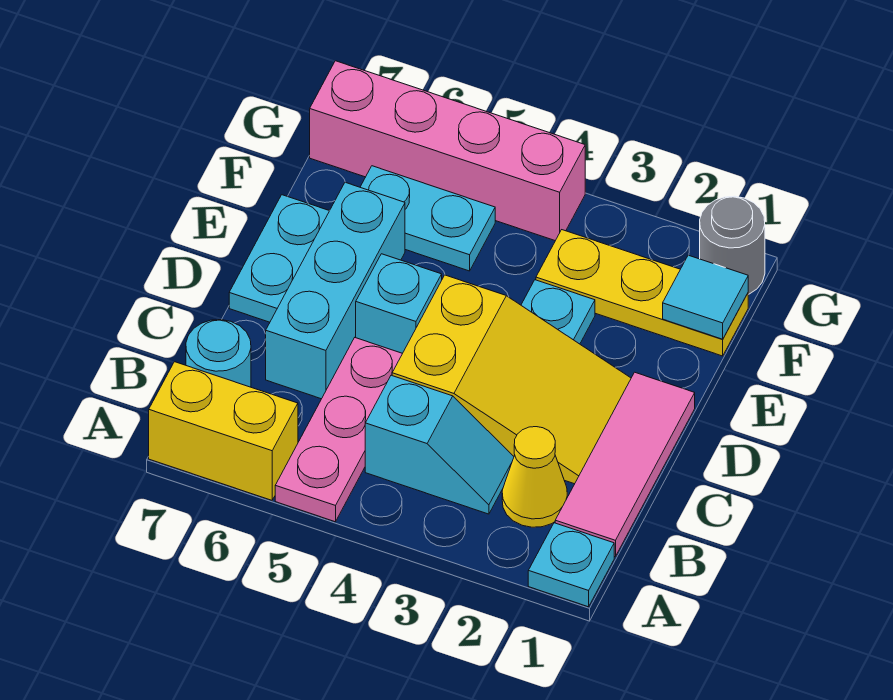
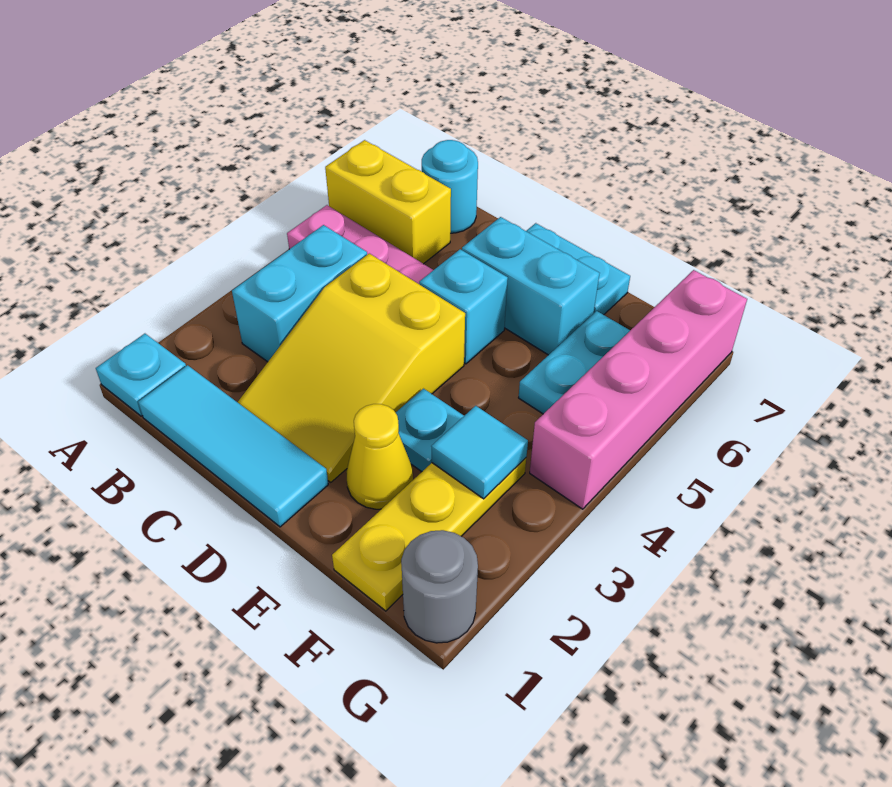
yellow brick A6:A7 level 1 -> yellow brick A6:B6 level 1
pink tile B1:D1 level 1 -> cyan tile B1:D1 level 1
yellow cone B2 level 1 -> yellow cone E2 level 1
cyan slope B3:B4 level 1 top 4 -> cyan brick B3:B4 level 1
cyan brick C6:E6 level 1 -> cyan brick D6:E6 level 1
cyan tile F1 level 2 -> cyan tile F3 level 2

